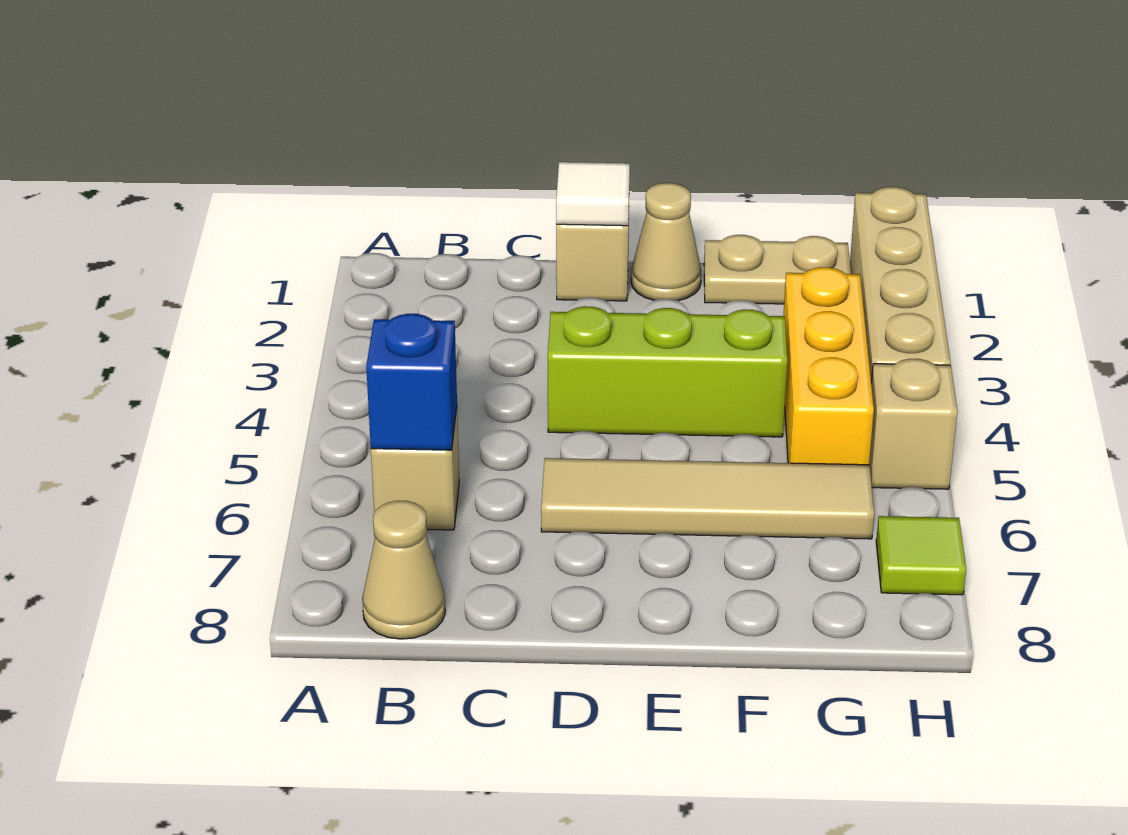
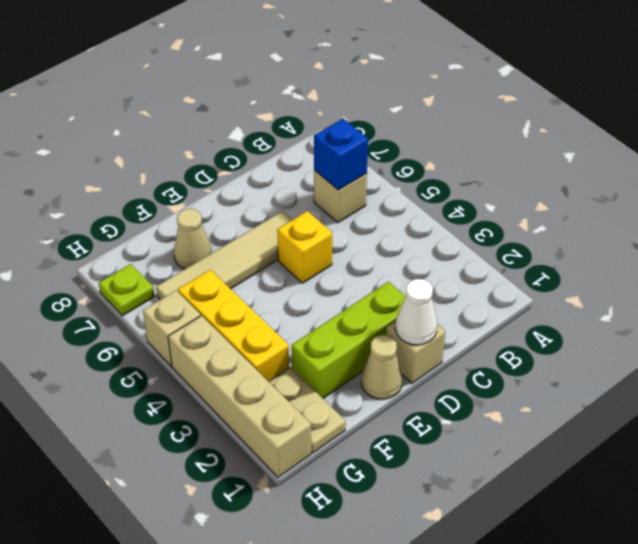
tan cone B8 level 1 -> tan cone F7 level 1
white tile D1 level 2 -> white cone D1 level 2
lime brick D4:F4 level 1 -> lime brick D2:F2 level 1
none -> yellow brick D5 level 1
tan plate F1:G1 level 1 -> tan plate G1:G2 level 1
lime tile H7 level 1 -> lime plate H7 level 1

